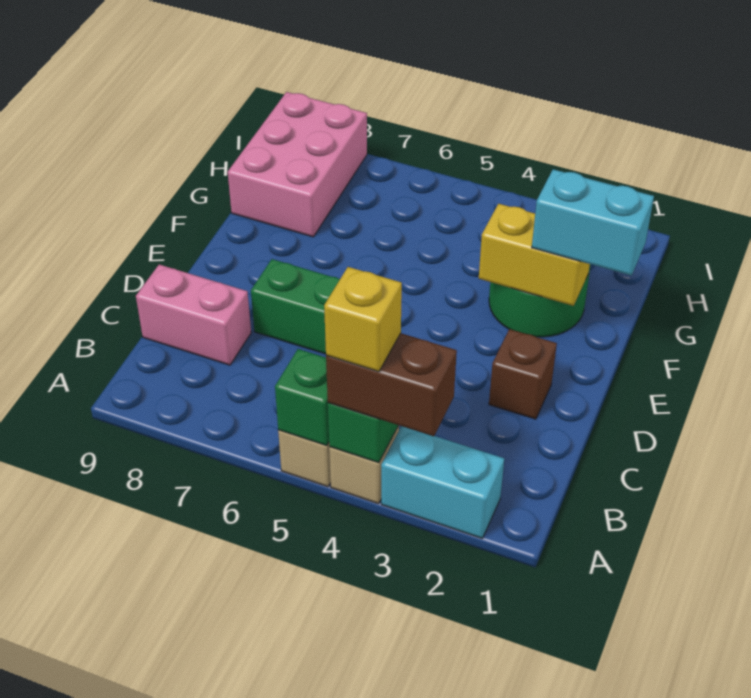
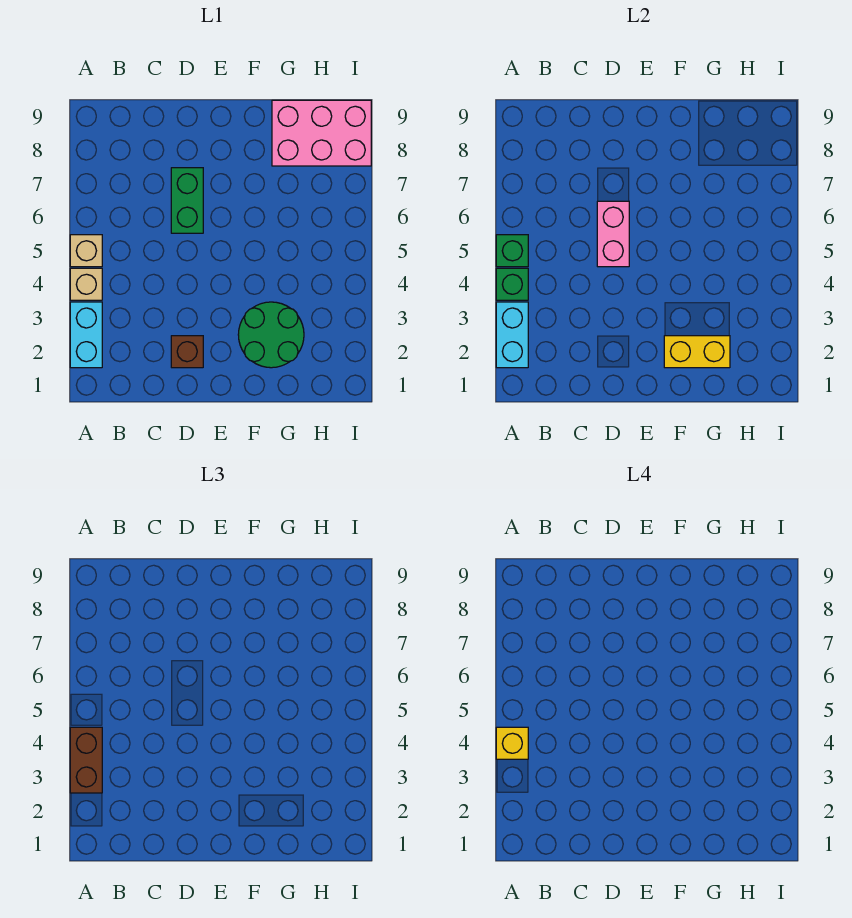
pink brick C8:C9 level 1 -> pink brick D5:D6 level 2
cyan brick F1:F2 level 3 -> cyan brick A2:A3 level 2
yellow brick F2:F3 level 2 -> yellow brick F2:G2 level 2

